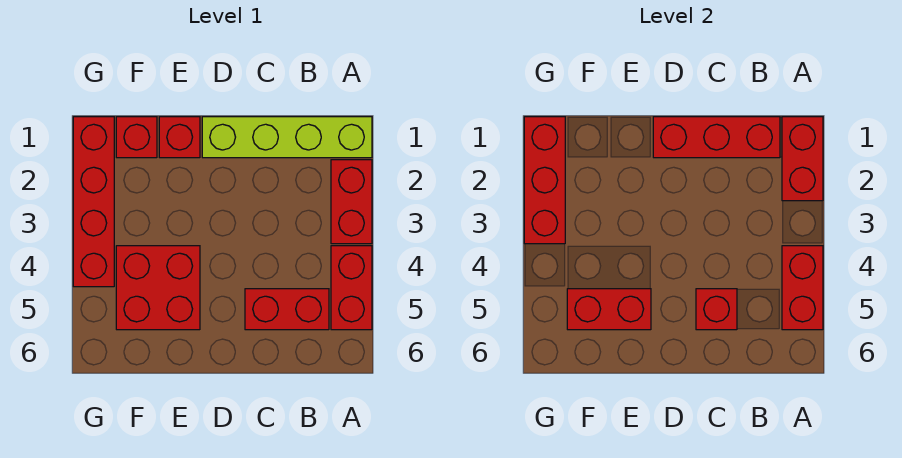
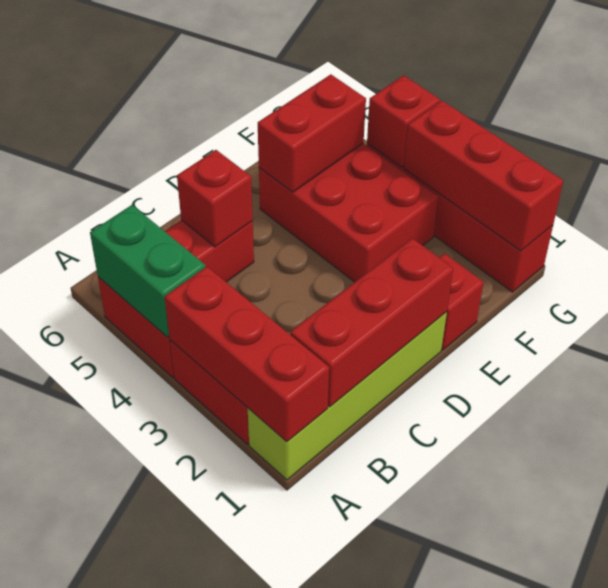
red brick A1:A2 level 2 -> red brick A1:A3 level 2
red brick A4:A5 level 2 -> green brick A4:A5 level 2
red brick E4:F5 level 1 -> red brick E3:F5 level 1
red brick F1 level 1 -> red brick G4 level 2

